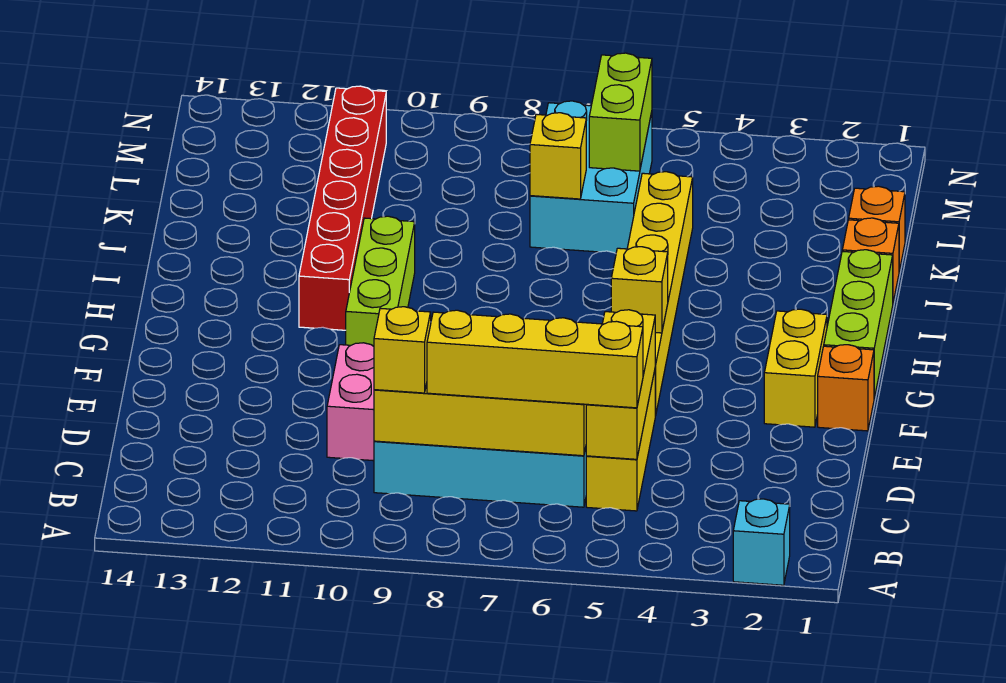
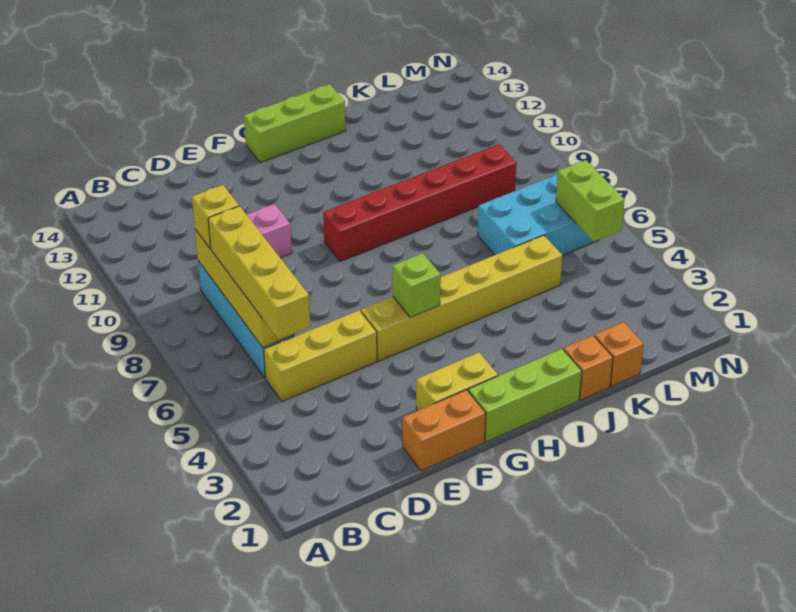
cyan brick A2 level 1 -> none
yellow brick C5:E5 level 2 -> none
orange brick F1 level 1 -> orange brick E1:F1 level 1
yellow brick G5 level 2 -> lime brick G5 level 2
lime brick G10:I10 level 1 -> lime brick G14:I14 level 1
red brick H11:M11 level 1 -> red brick G9:L9 level 1
yellow brick K7 level 2 -> none
lime brick L6:M6 level 2 -> lime brick M5:M6 level 2

